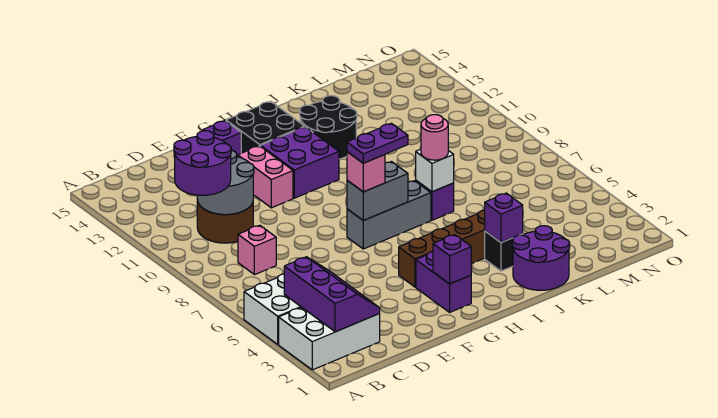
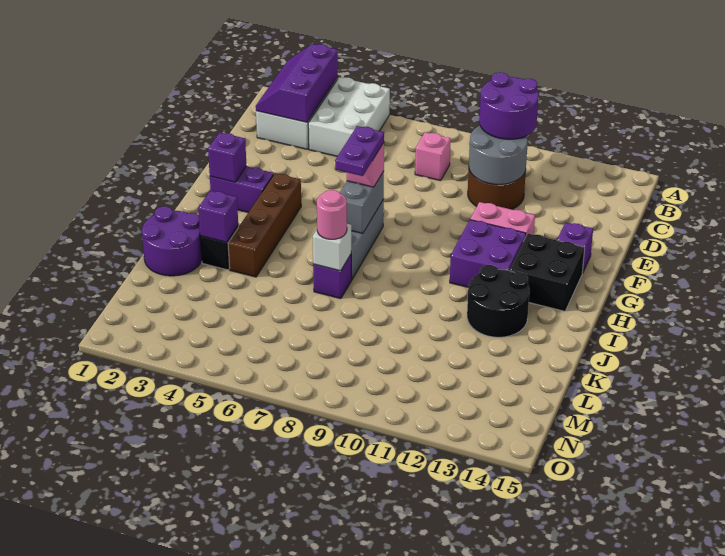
purple slope B2:C4 level 2 top B -> purple slope A2:C3 level 2 top 3

